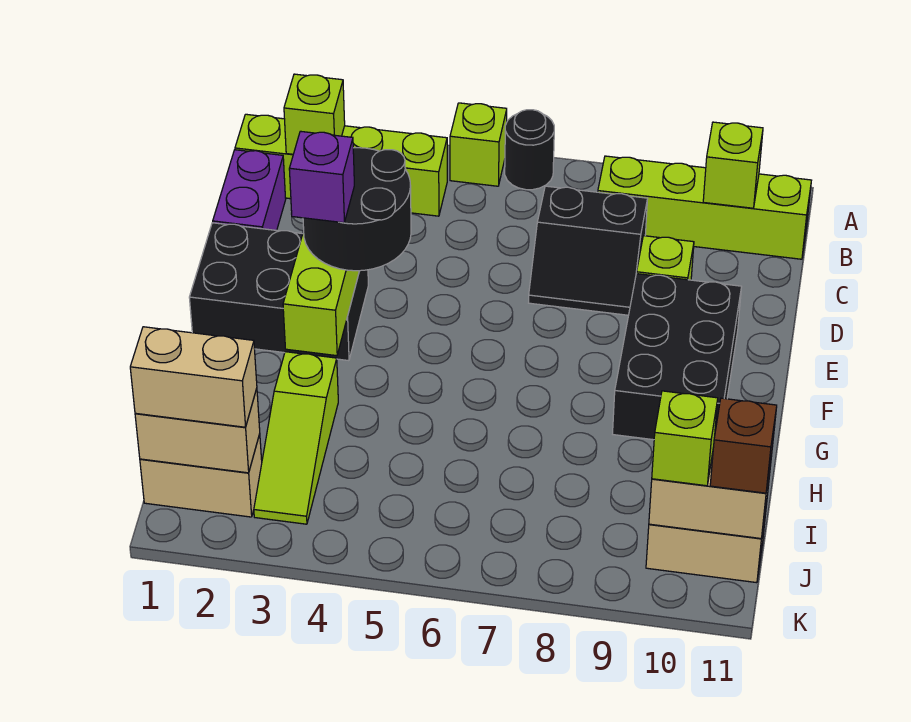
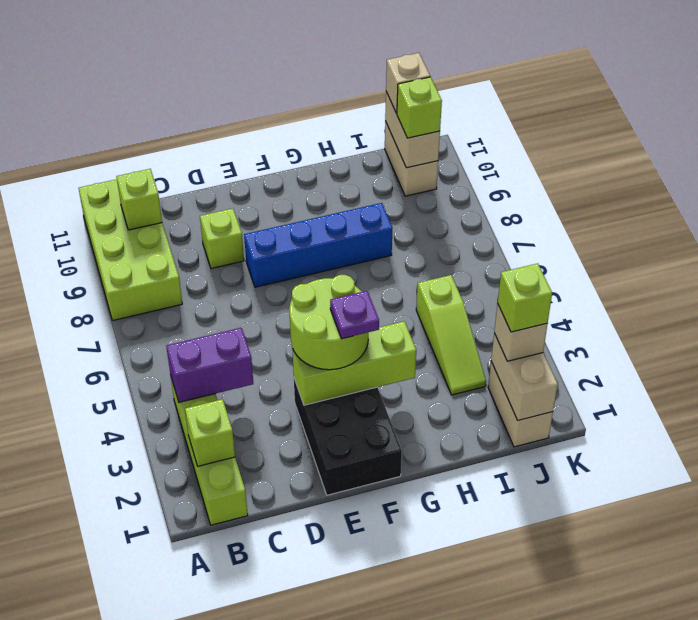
lime brick A5 level 1 -> lime brick J2 level 4
black round brick A6 level 1 -> none
lime brick B8:B11 level 1 -> lime brick A8:B11 level 1
purple brick C1:D1 level 1 -> purple brick B4:C4 level 2
black slope C7:D8 level 1 top C -> none
black round brick E3:F4 level 3 -> lime round brick E3:F4 level 3
none -> blue brick E8:H8 level 1
black brick E9:G10 level 1 -> none
purple brick F3 level 4 -> purple plate F3 level 4
lime slope H3:J3 level 1 top H -> lime slope I3:I5 level 1 top 5
tan brick J1:J2 level 3 -> tan brick J2 level 3
brown brick J11 level 3 -> tan brick J11 level 3

